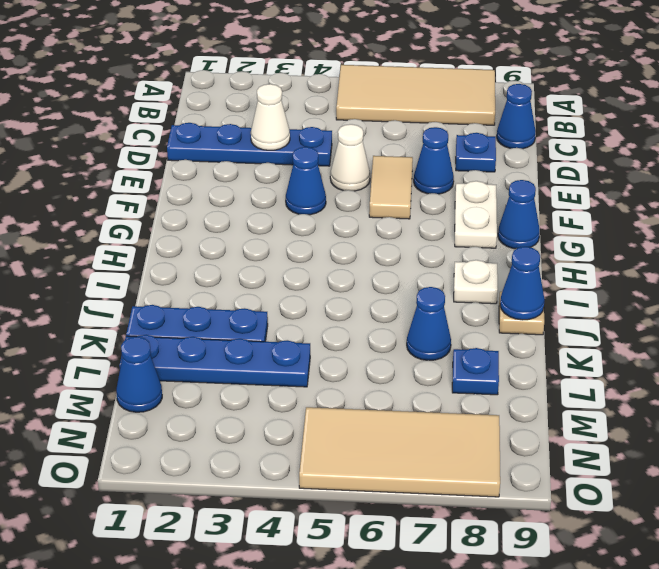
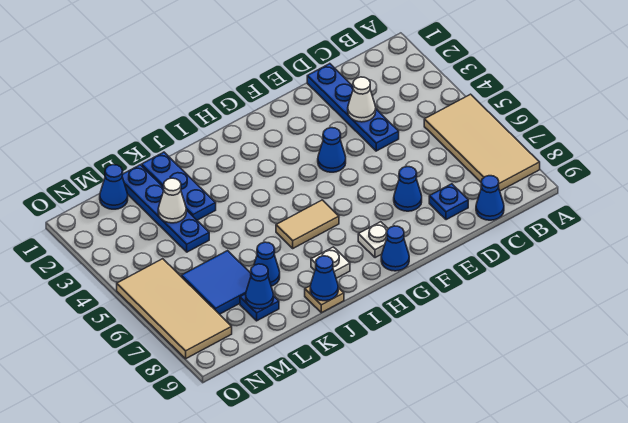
white cone E5 level 1 -> white cone L3 level 2
tan tile E6:F6 level 1 -> tan tile H6:I6 level 1
white plate F8:G8 level 1 -> white plate G8 level 1
none -> blue tile L6:M7 level 1
none -> blue cone L8 level 2

